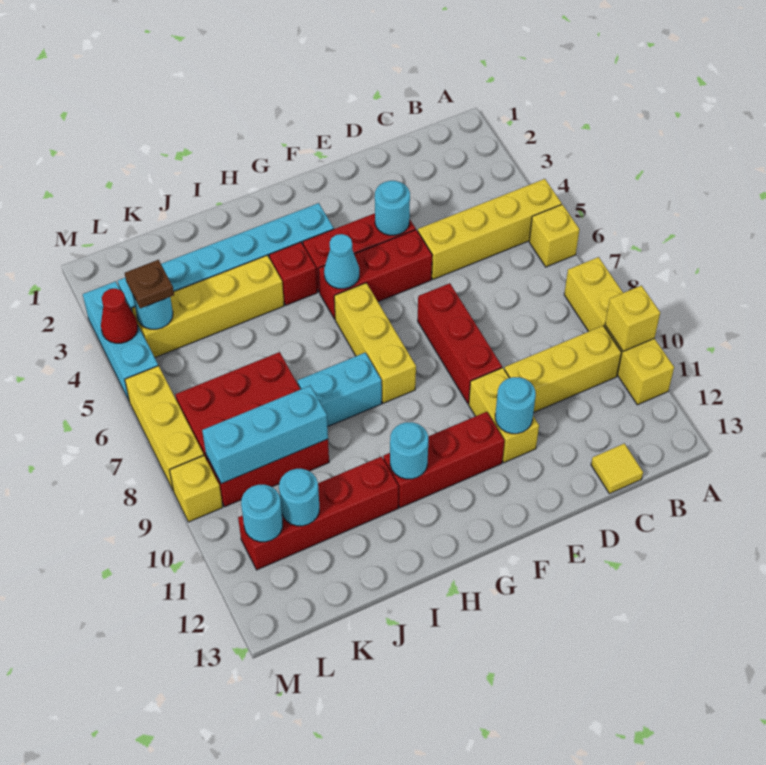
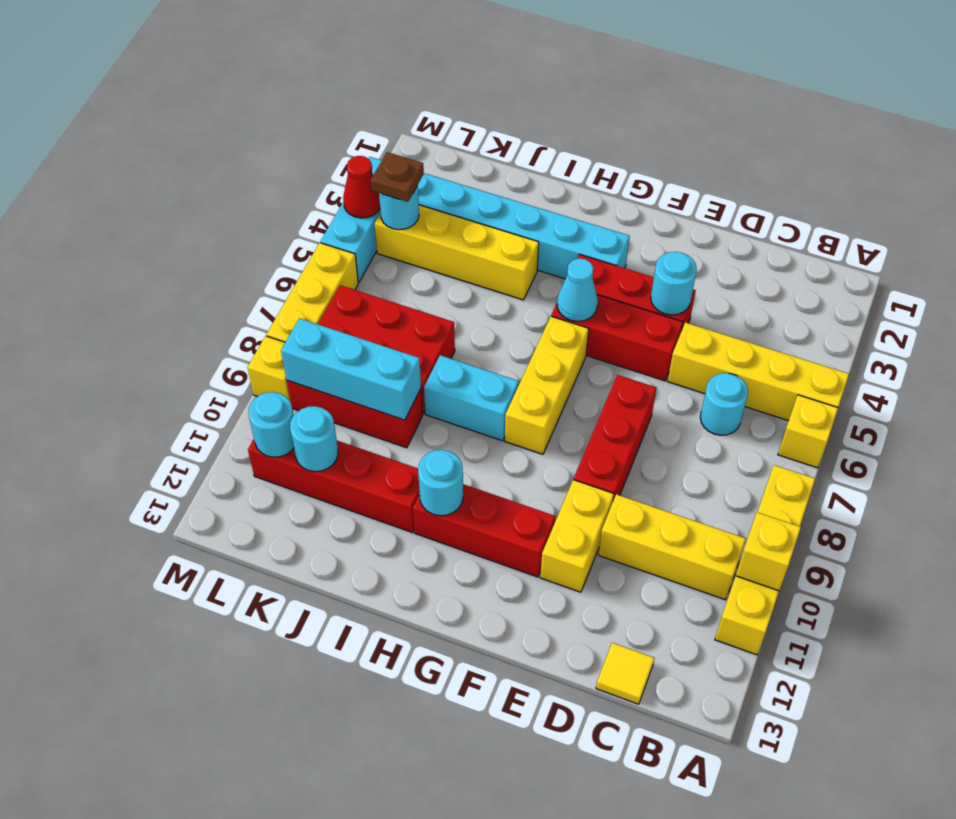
cyan round brick E11 level 2 -> cyan round brick C6 level 1
red brick H4 level 1 -> none

